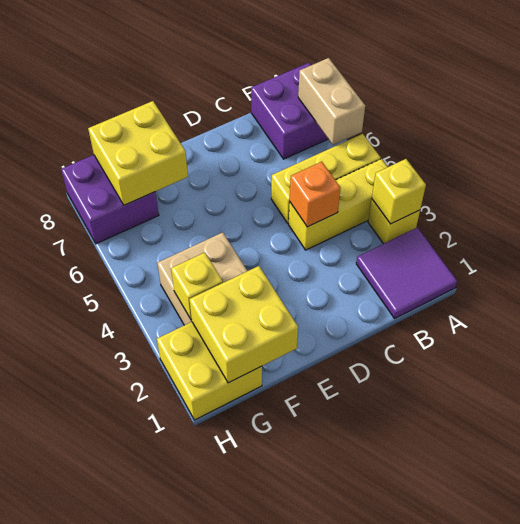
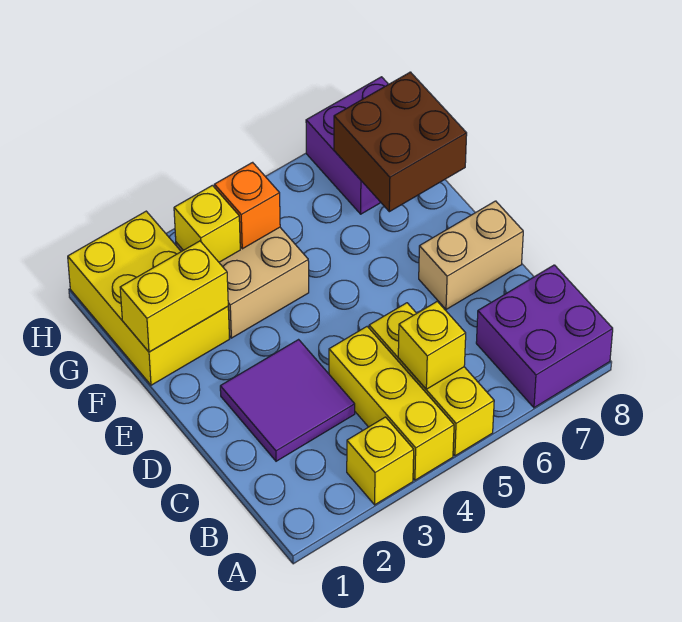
purple tile A1:B2 level 1 -> purple tile C2:D3 level 1
yellow brick A3 level 2 -> yellow brick B5 level 2
tan brick A6:A7 level 2 -> tan brick D7:D8 level 1
orange brick C4 level 2 -> orange brick G4 level 2
yellow brick F1:G2 level 2 -> yellow brick F1:F2 level 2
yellow brick F7:G8 level 2 -> brown brick F7:G8 level 2
yellow brick G1:H2 level 1 -> yellow brick F1:H2 level 1

